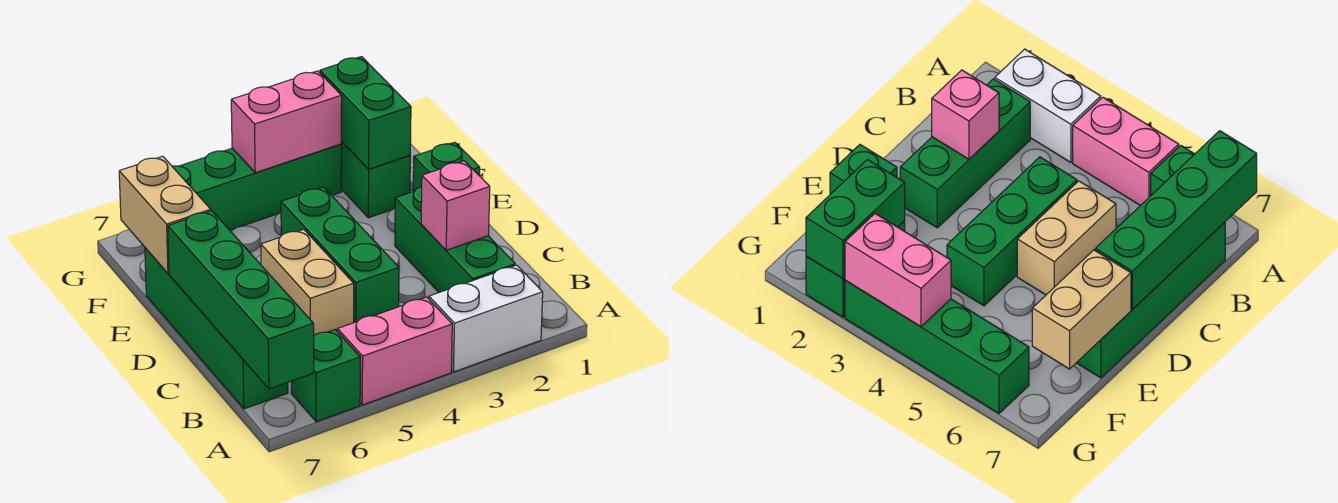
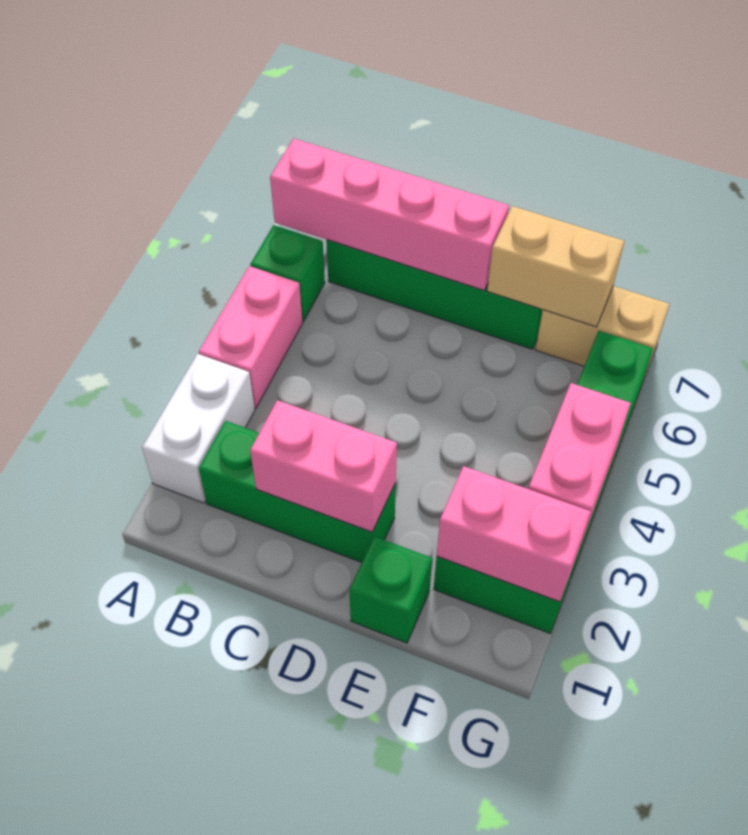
green brick A7:D7 level 2 -> pink brick A7:D7 level 2
pink brick C2 level 2 -> pink brick C2:D2 level 2
green brick C4:E4 level 1 -> none
tan brick C5:D5 level 1 -> tan brick F7:G7 level 1
green brick F2:G2 level 2 -> pink brick F2:G2 level 2

